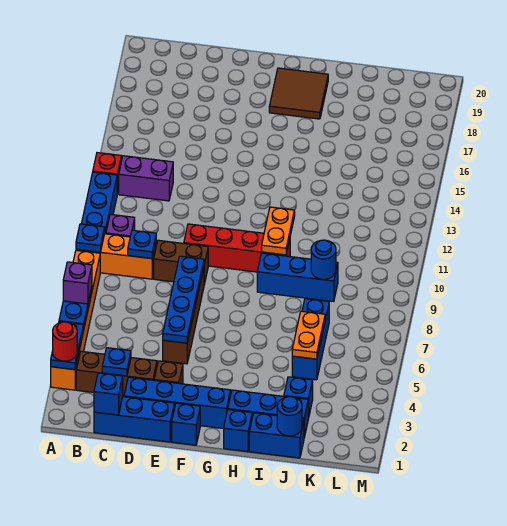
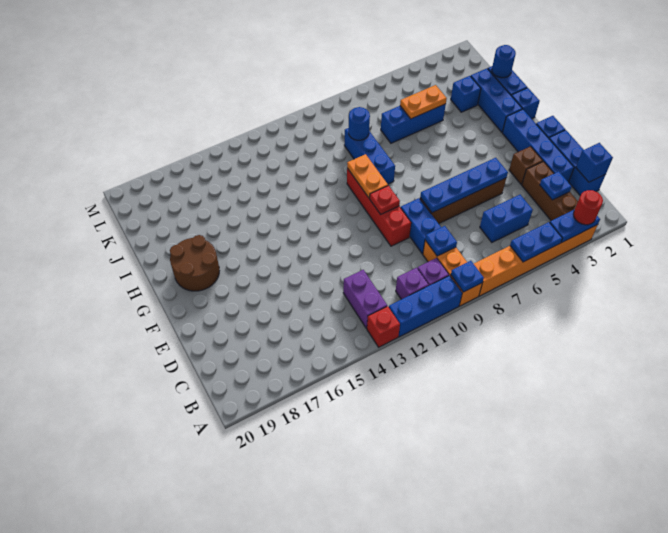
purple brick A6 level 3 -> purple brick B11 level 1
none -> blue brick C5:C6 level 1
brown brick D9:E9 level 1 -> blue brick D9:E9 level 1
none -> red plate F10 level 2
brown tile G18:H19 level 1 -> brown round brick G18:H19 level 1
orange plate H10:H11 level 2 -> orange plate G10:H10 level 2

